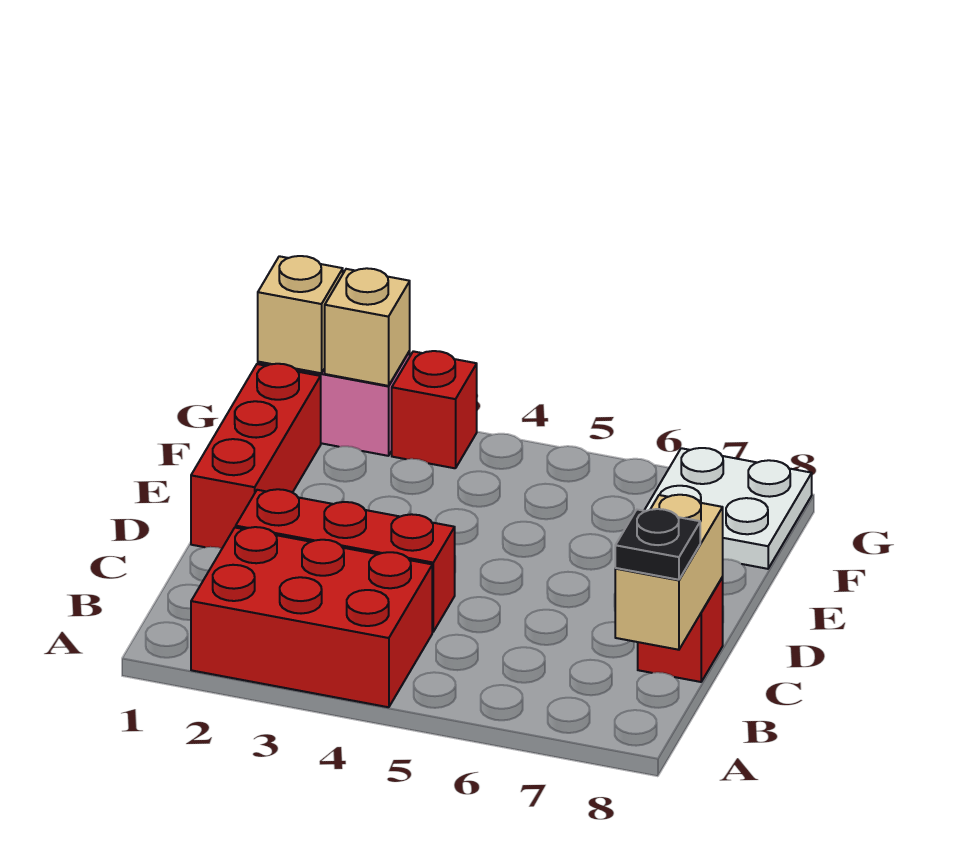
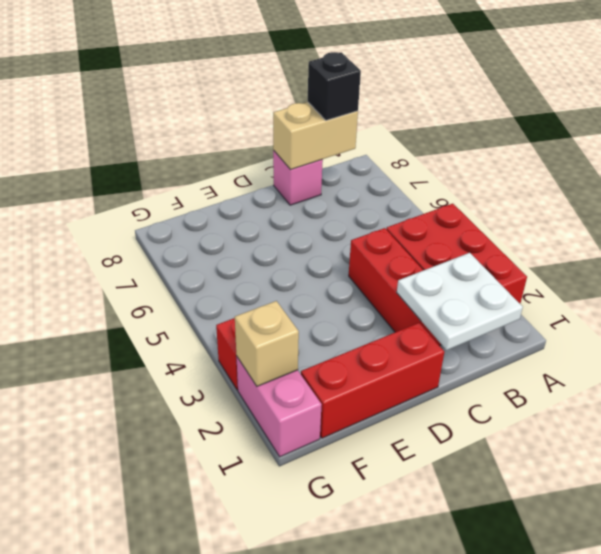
black plate B8 level 3 -> black brick B8 level 3
red brick C8 level 1 -> pink brick C8 level 1
white plate F7:G8 level 1 -> white plate B1:C2 level 2
tan brick G1 level 2 -> none

